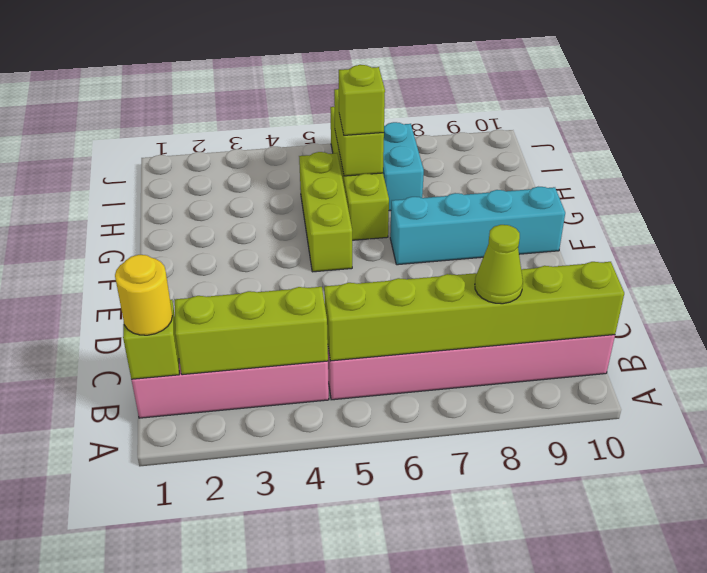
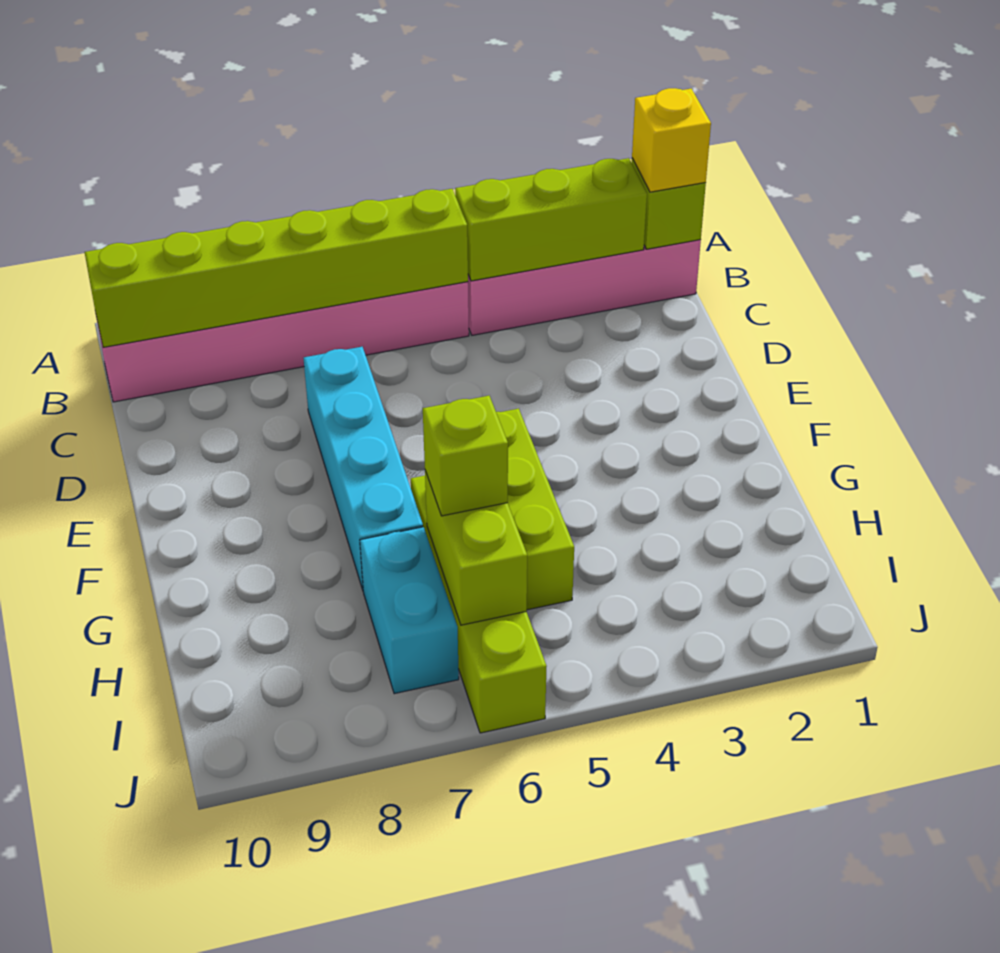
yellow round brick B1 level 3 -> yellow brick B1 level 3
lime cone B8 level 3 -> none
cyan brick F7:F10 level 1 -> cyan brick D7:G7 level 1

